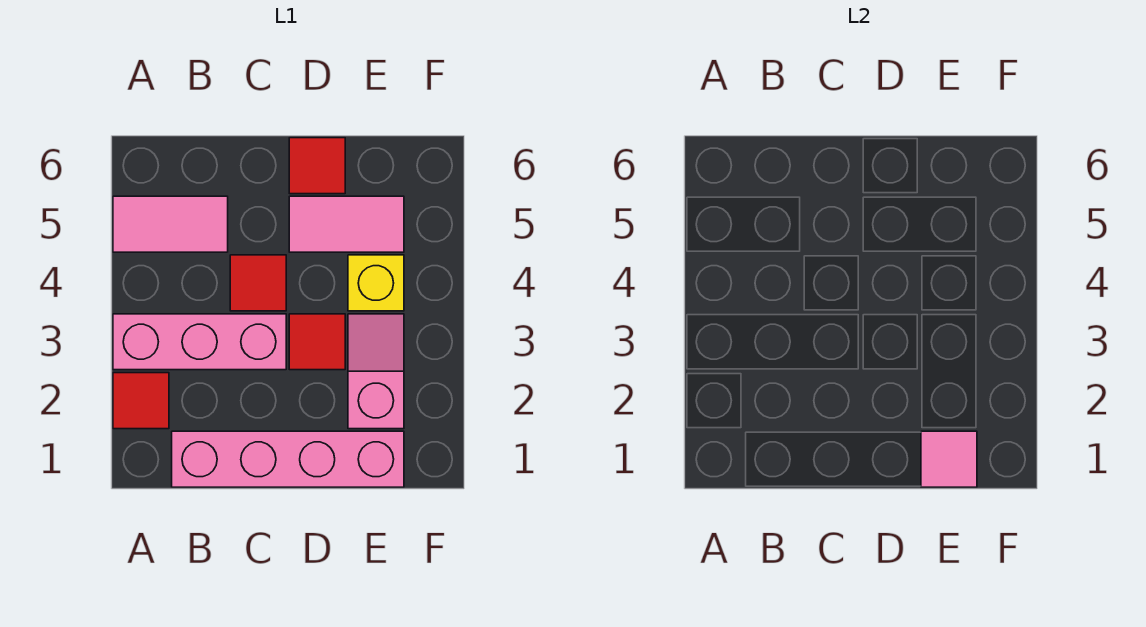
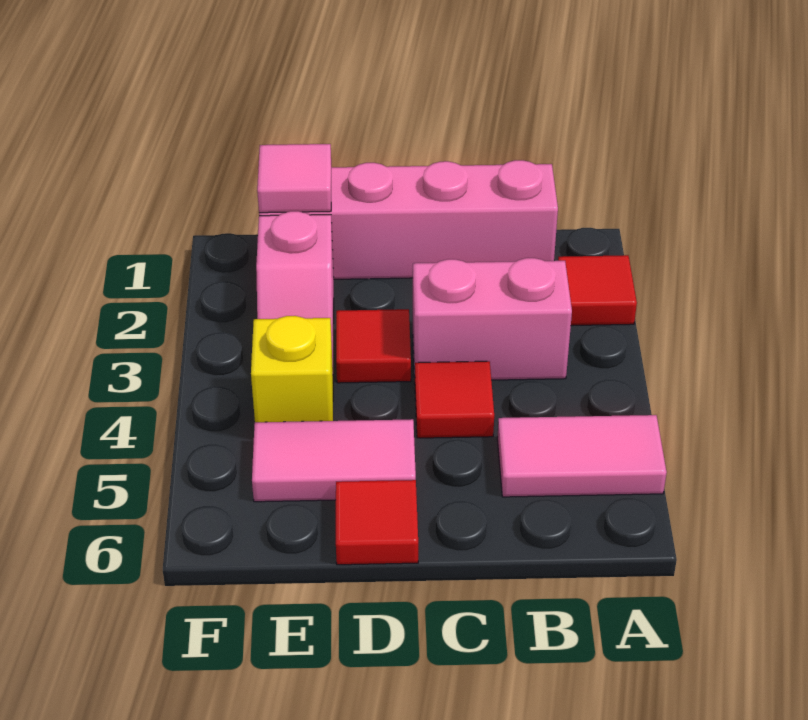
pink brick A3:C3 level 1 -> pink brick B3:C3 level 1

